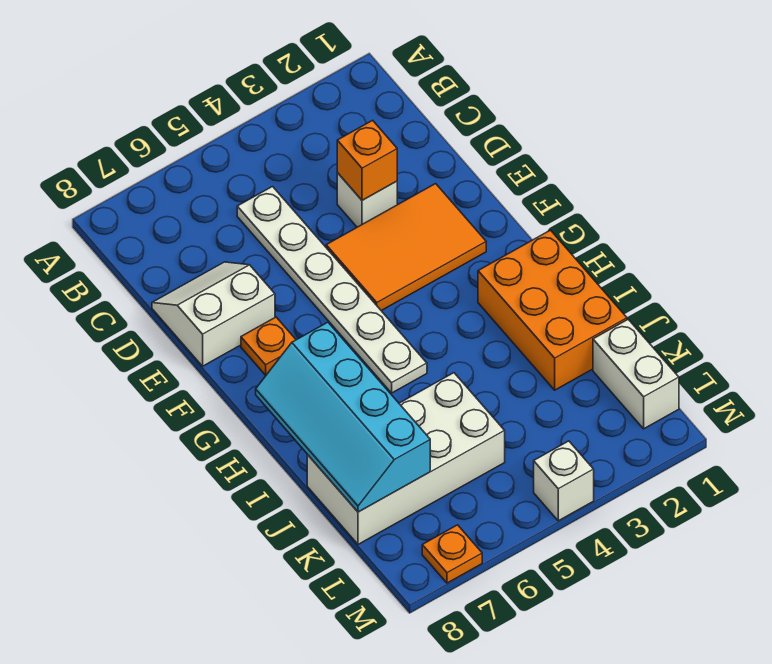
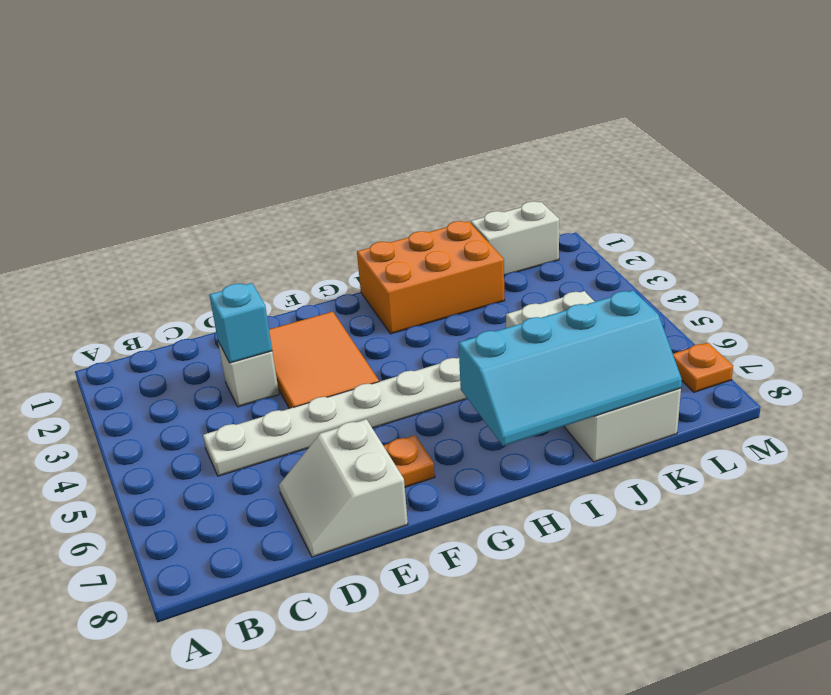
orange brick D3 level 2 -> cyan brick D3 level 2
white brick M4 level 1 -> none

